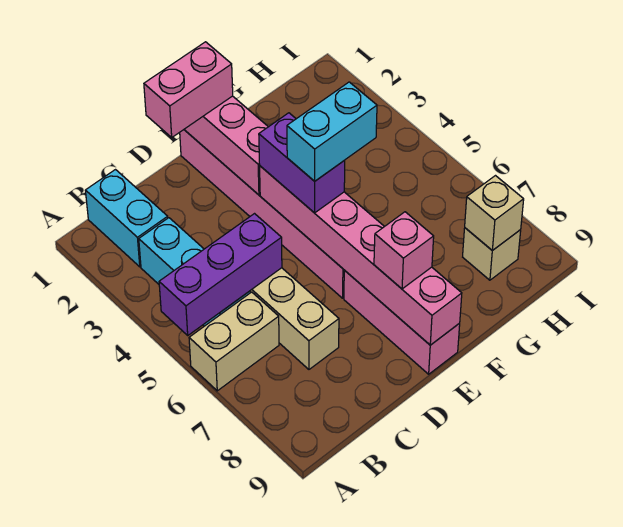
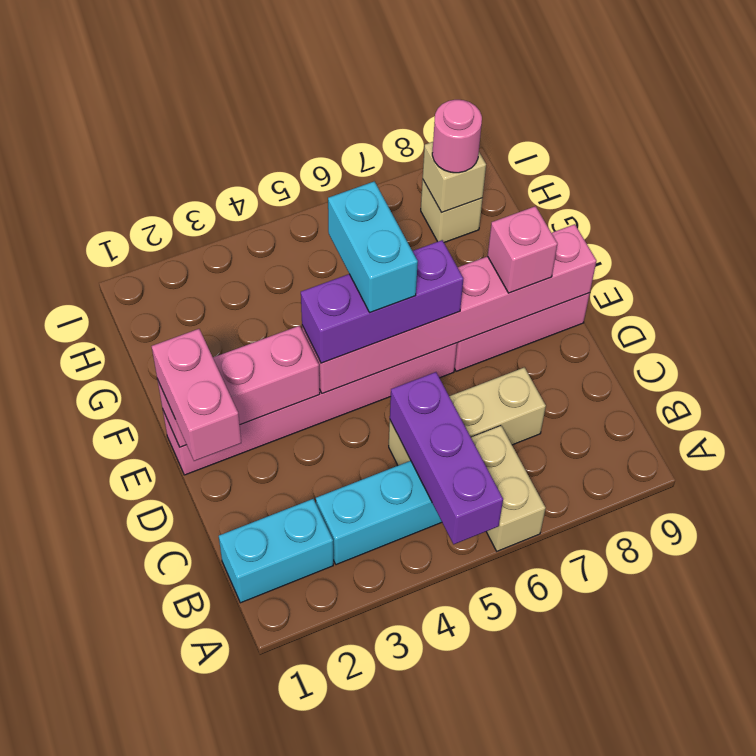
purple brick E4:E5 level 3 -> purple brick E4:E6 level 3
none -> pink round brick H8 level 3

